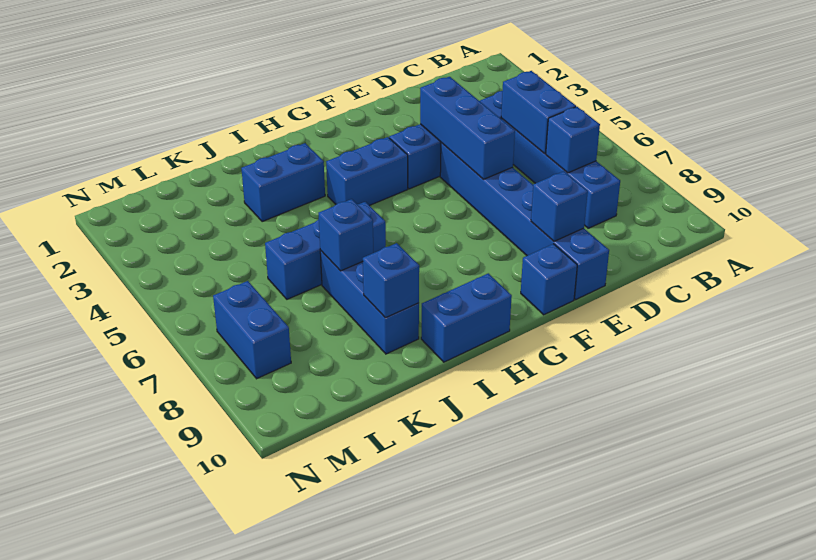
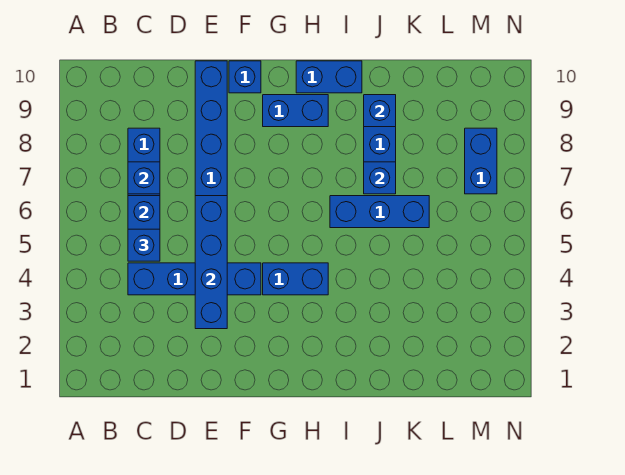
blue brick E4:E6 level 2 -> blue brick E3:E6 level 2
blue brick E9 level 2 -> blue brick C5 level 3
blue brick I3:J3 level 1 -> blue brick G9:H9 level 1

